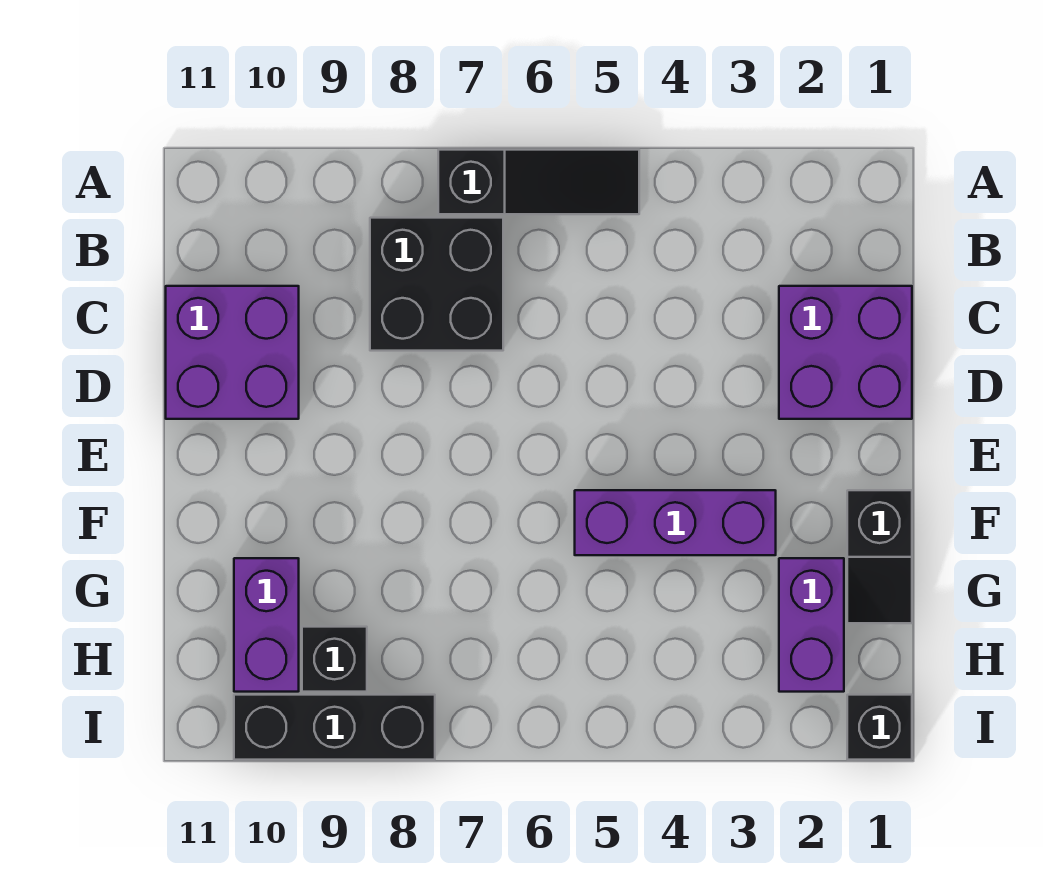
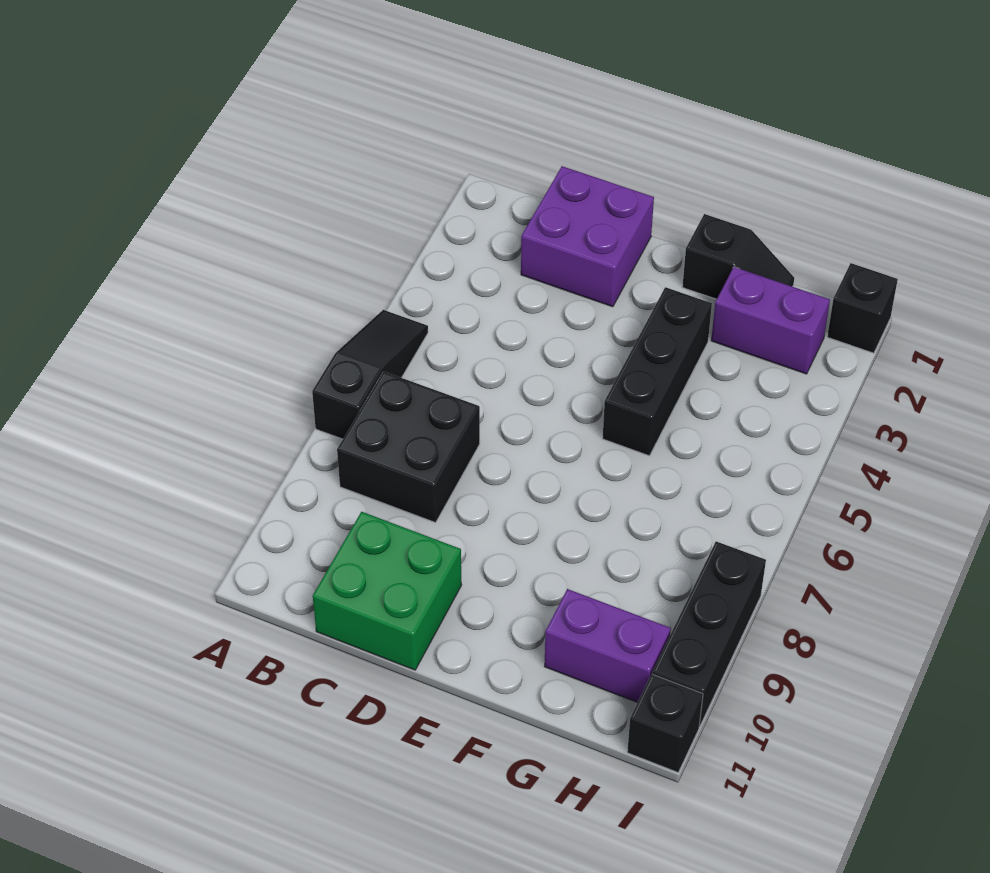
purple brick C10:D11 level 1 -> green brick C10:D11 level 1
purple brick F3:F5 level 1 -> black brick F3:F5 level 1
black brick H9 level 1 -> black brick I11 level 1

